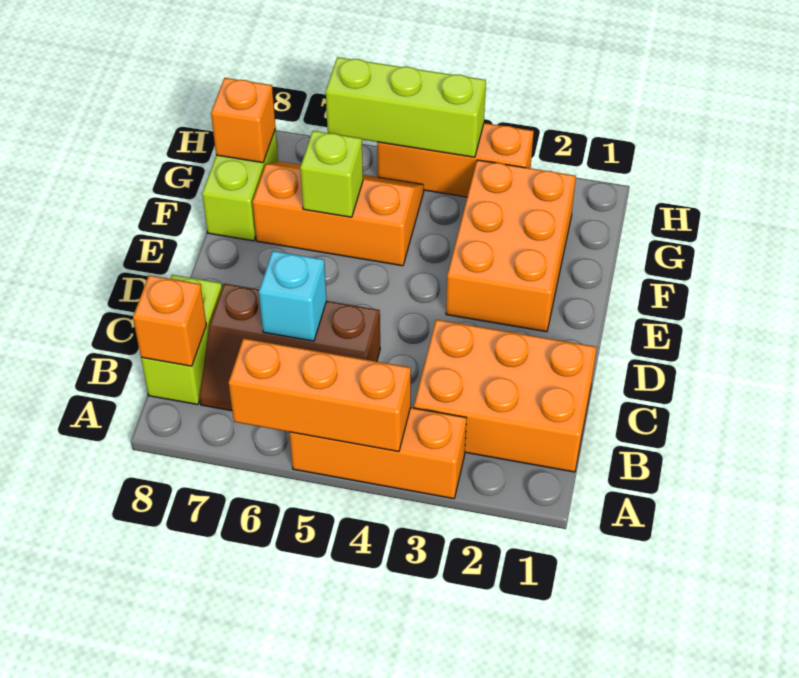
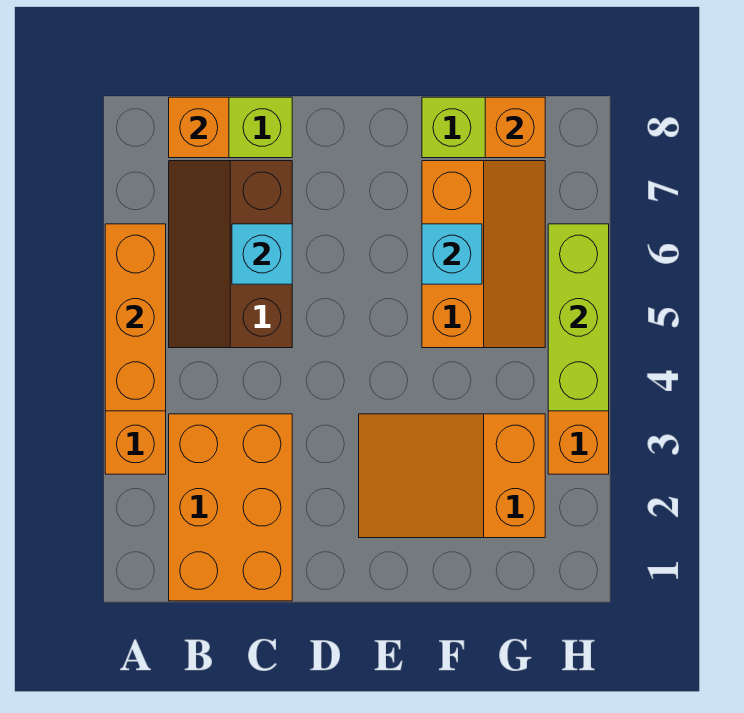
orange brick E2:G3 level 1 -> orange slope E2:G3 level 1 top G
lime brick F6 level 2 -> cyan brick F6 level 2

